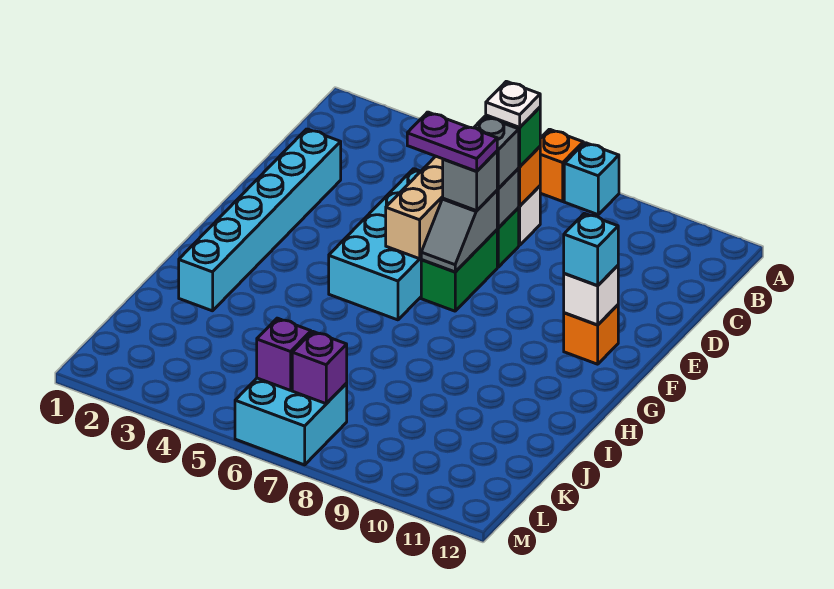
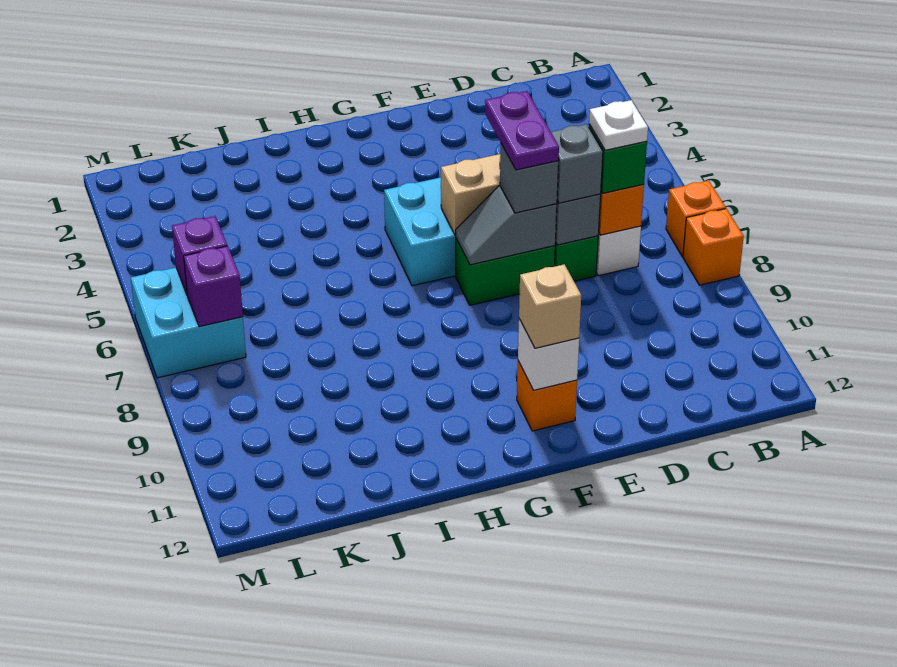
cyan brick A8 level 1 -> orange brick A8 level 1
cyan brick D2:I2 level 1 -> none
cyan brick F11 level 3 -> tan brick F11 level 3

